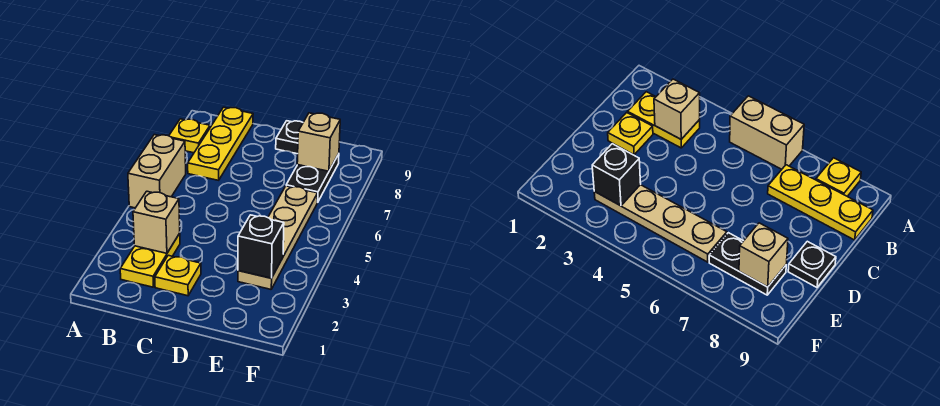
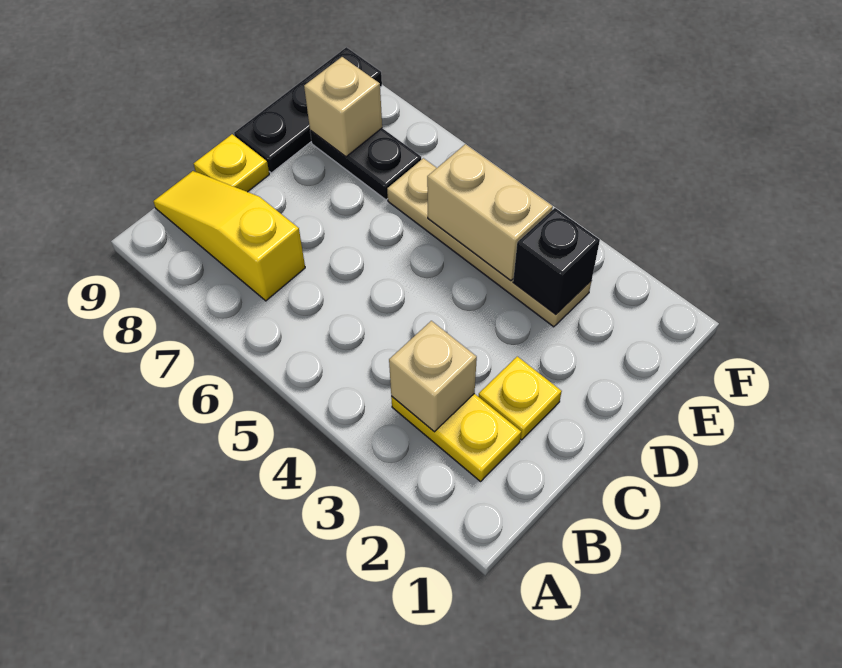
tan brick A5:A6 level 1 -> tan brick E4:E5 level 2
yellow plate A8 level 1 -> yellow plate C9 level 1
yellow plate B7:B9 level 1 -> yellow slope B7:B9 level 1 top 7
black plate D9 level 1 -> black plate D9:F9 level 1

